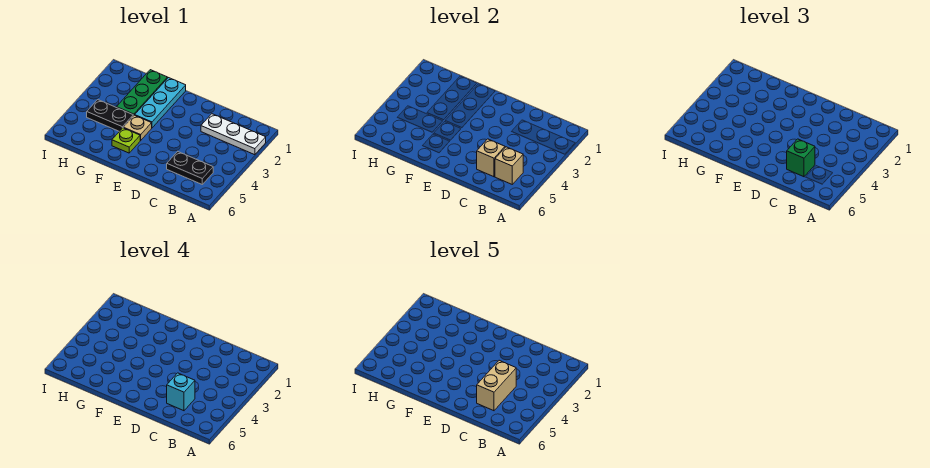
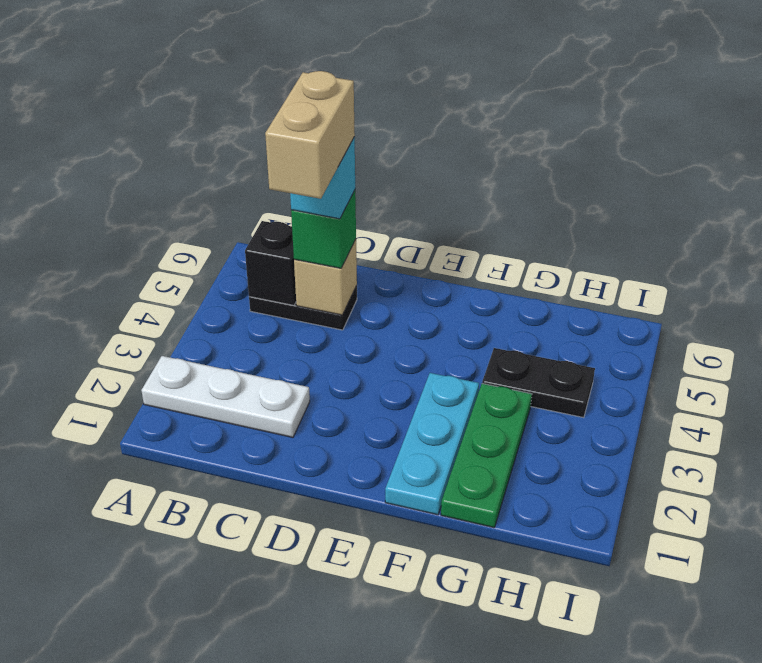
tan brick B5 level 2 -> black brick B5 level 2
tan plate F4 level 1 -> none
lime plate F5 level 1 -> none

